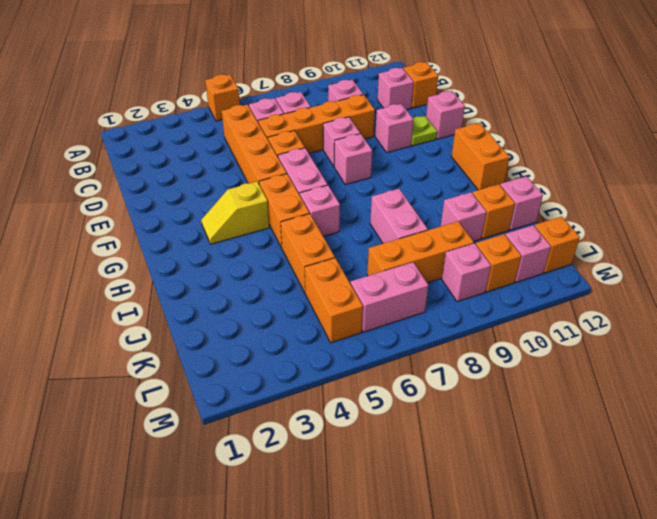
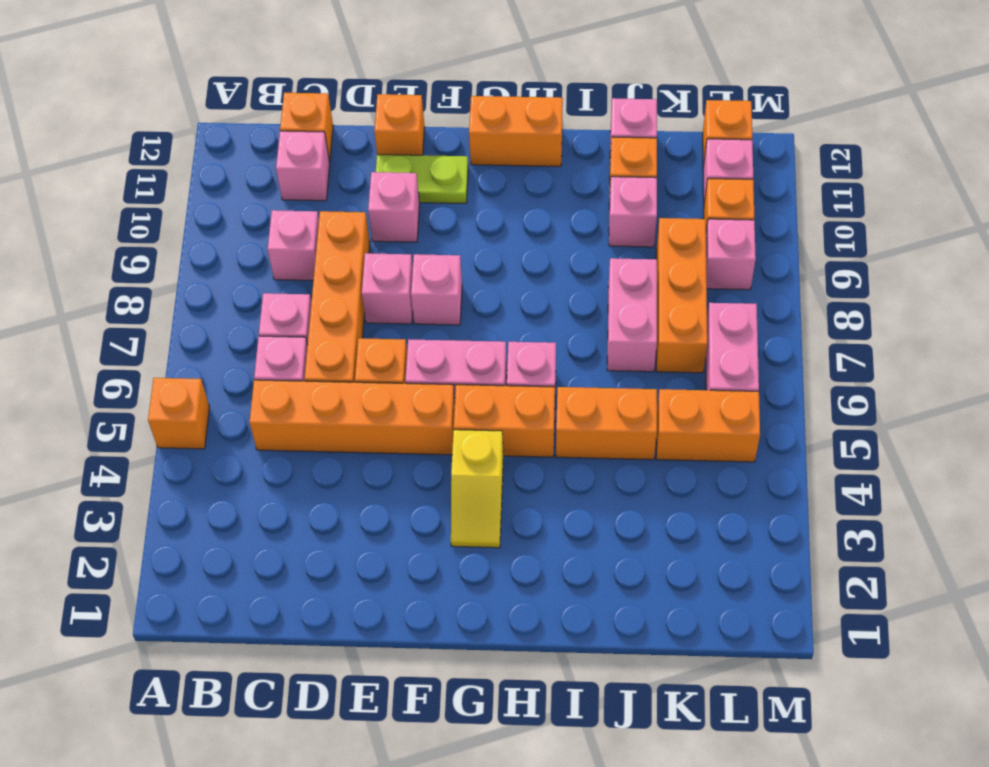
lime plate E11 level 1 -> lime plate E11:F11 level 1
pink brick E12 level 1 -> orange brick E12 level 1
pink brick I8:J8 level 1 -> pink brick J7:J8 level 1

